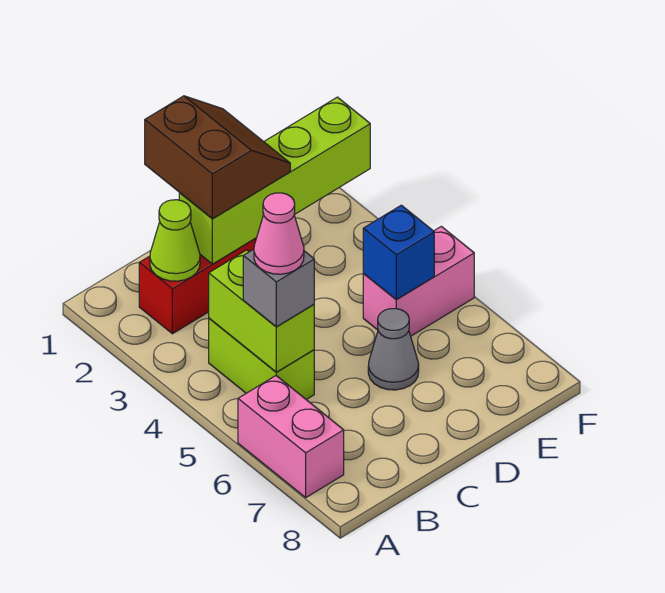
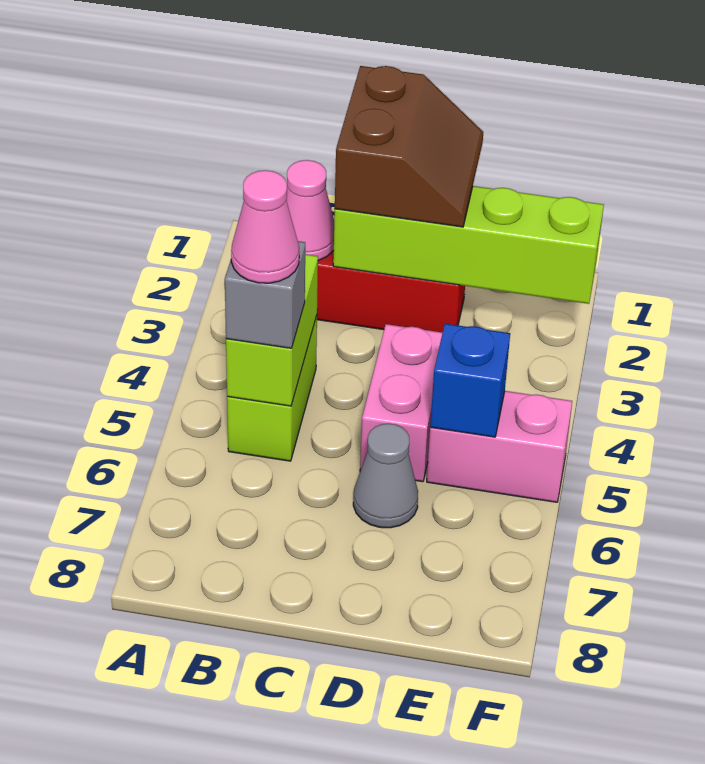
pink brick A6:A7 level 1 -> pink brick D4:D5 level 1
lime cone B2 level 2 -> pink cone B2 level 2

